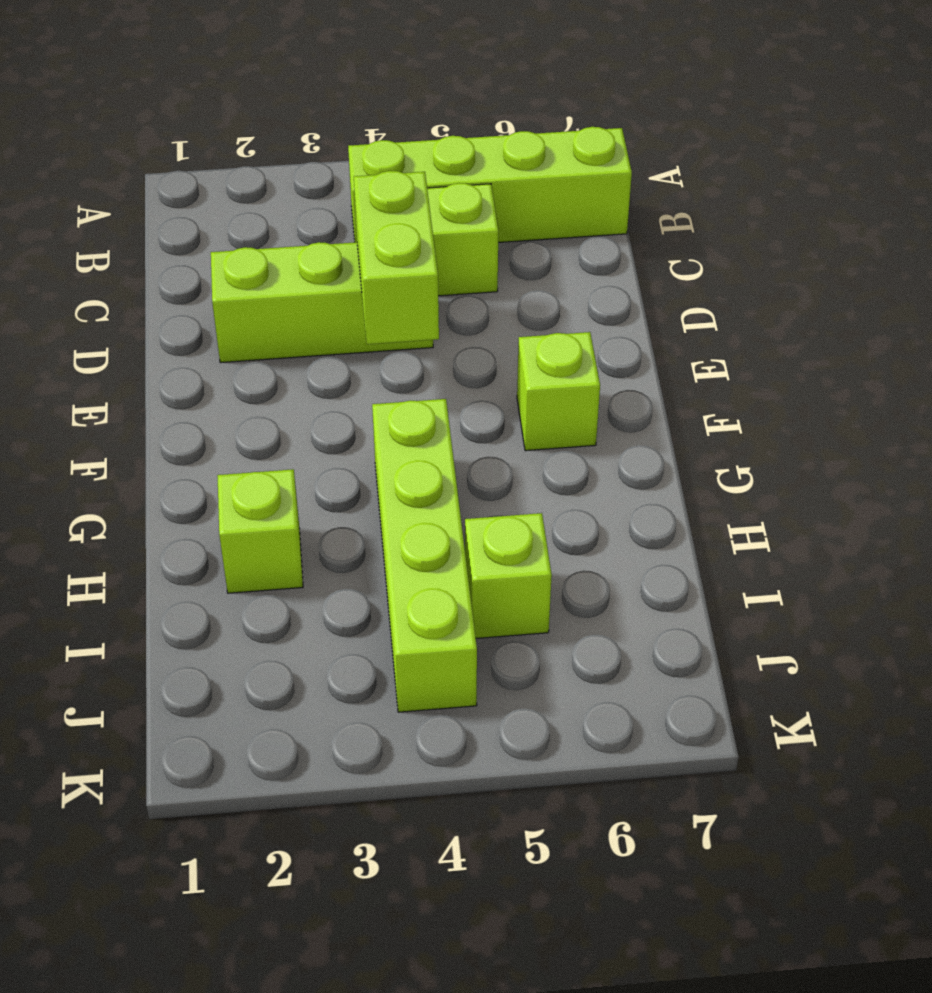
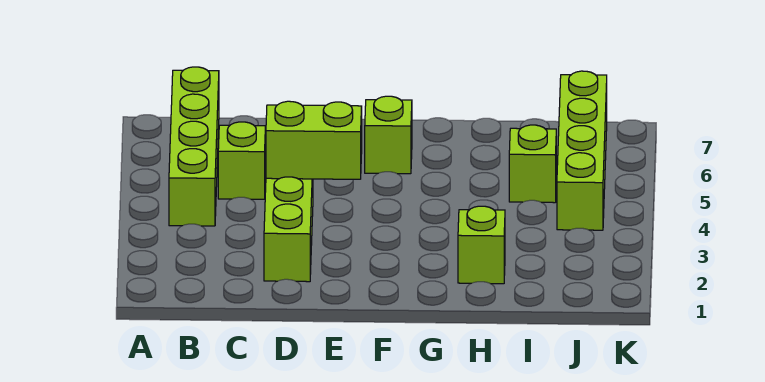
lime brick G4:J4 level 1 -> lime brick J4:J7 level 1

